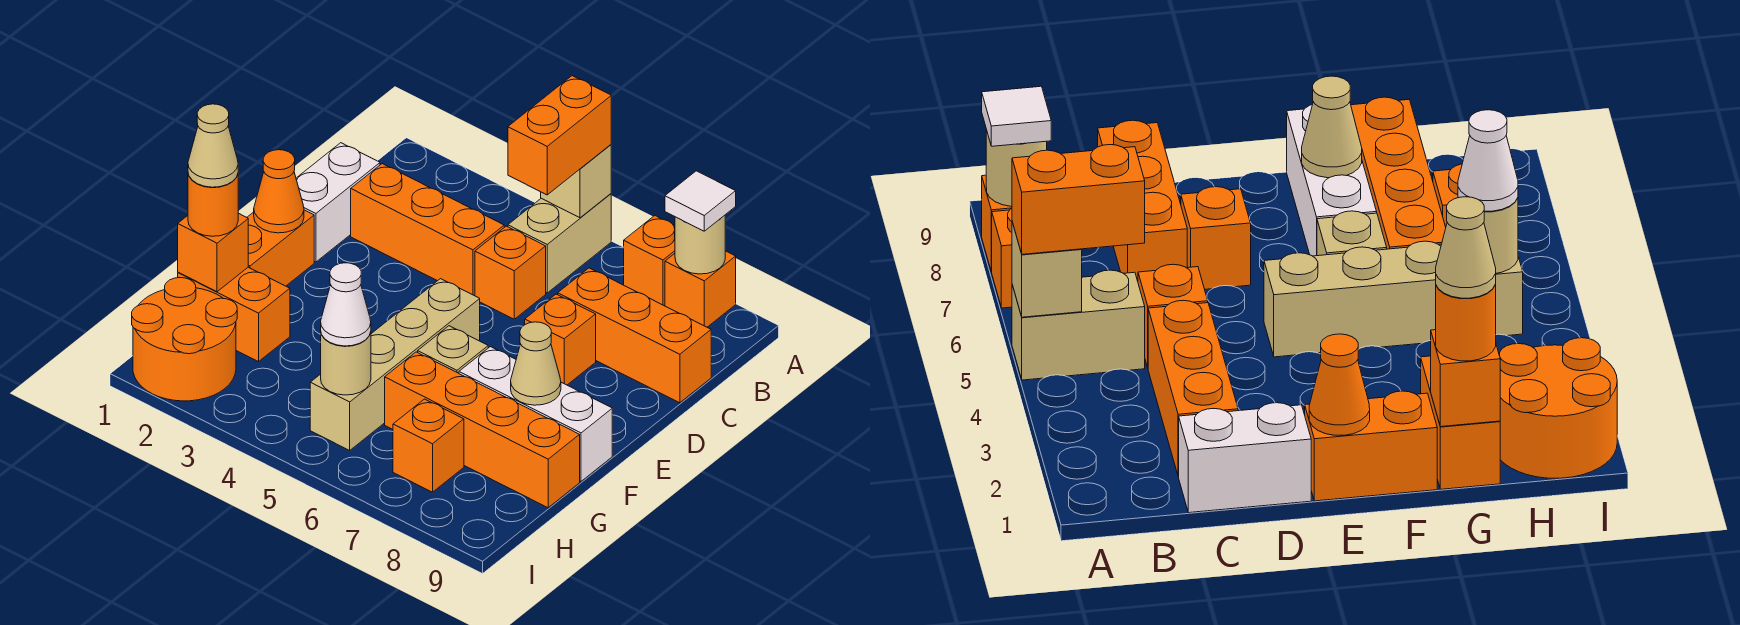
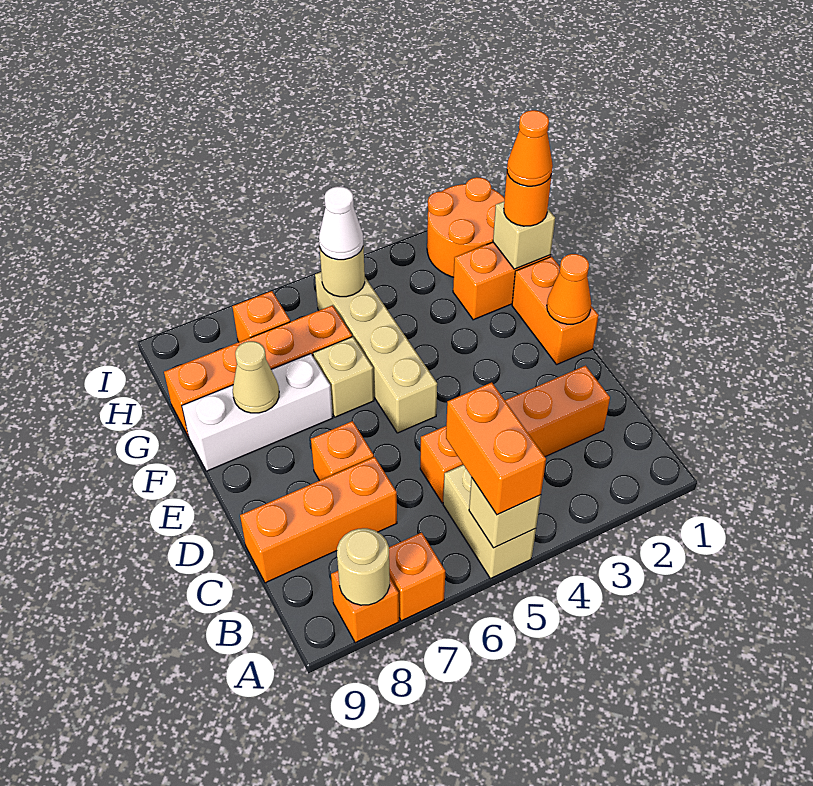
white tile A8 level 3 -> none
white brick C1:D1 level 1 -> none
orange brick G1 level 2 -> tan brick G1 level 2
tan cone G1 level 4 -> orange cone G1 level 4

